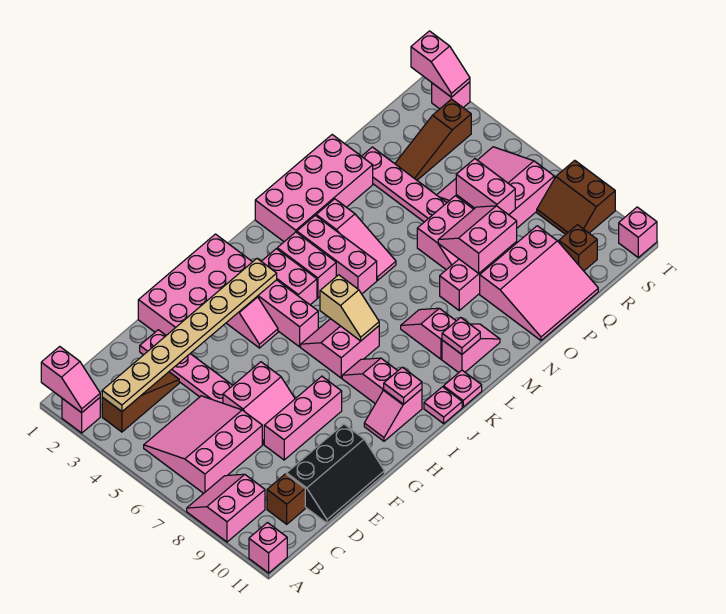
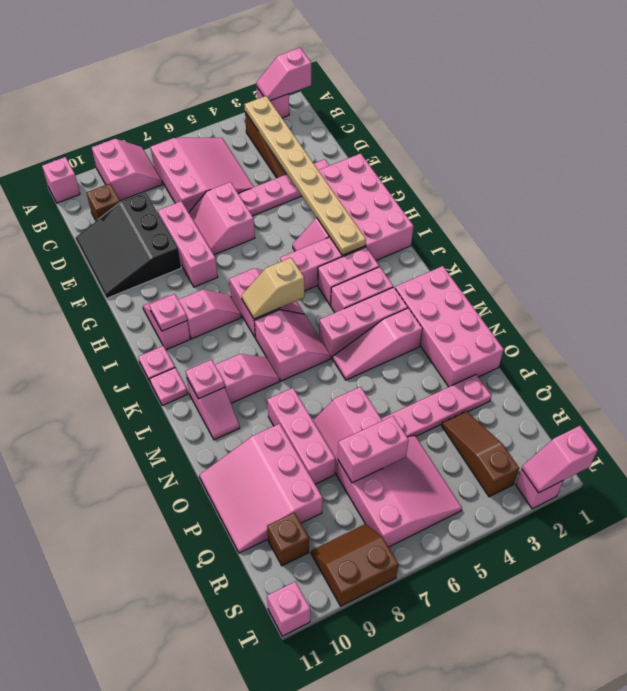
black slope D10:F11 level 1 top 10 -> black slope D9:F11 level 1 top 9
pink slope O7:P8 level 2 top 8 -> pink slope K6:L7 level 1 top 7

